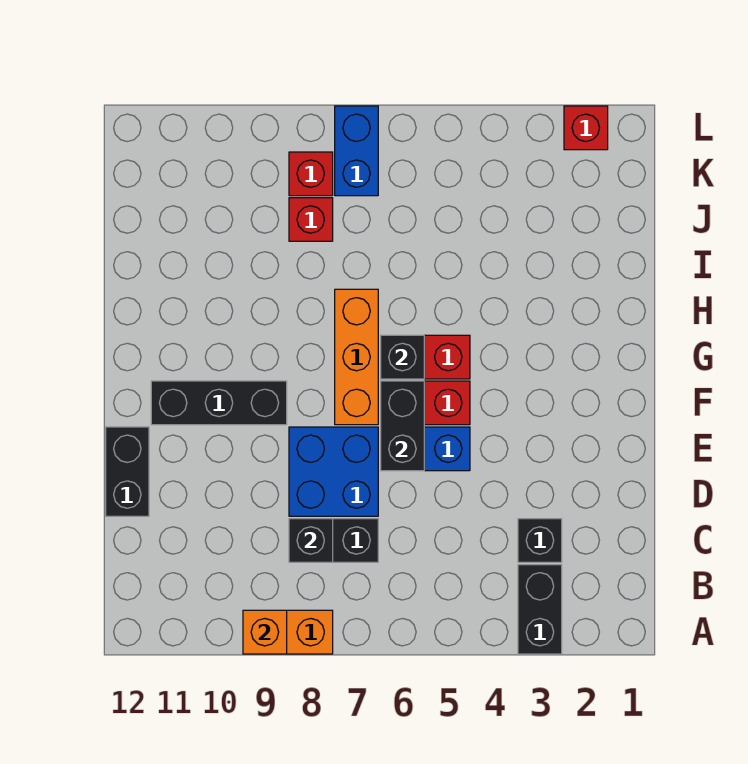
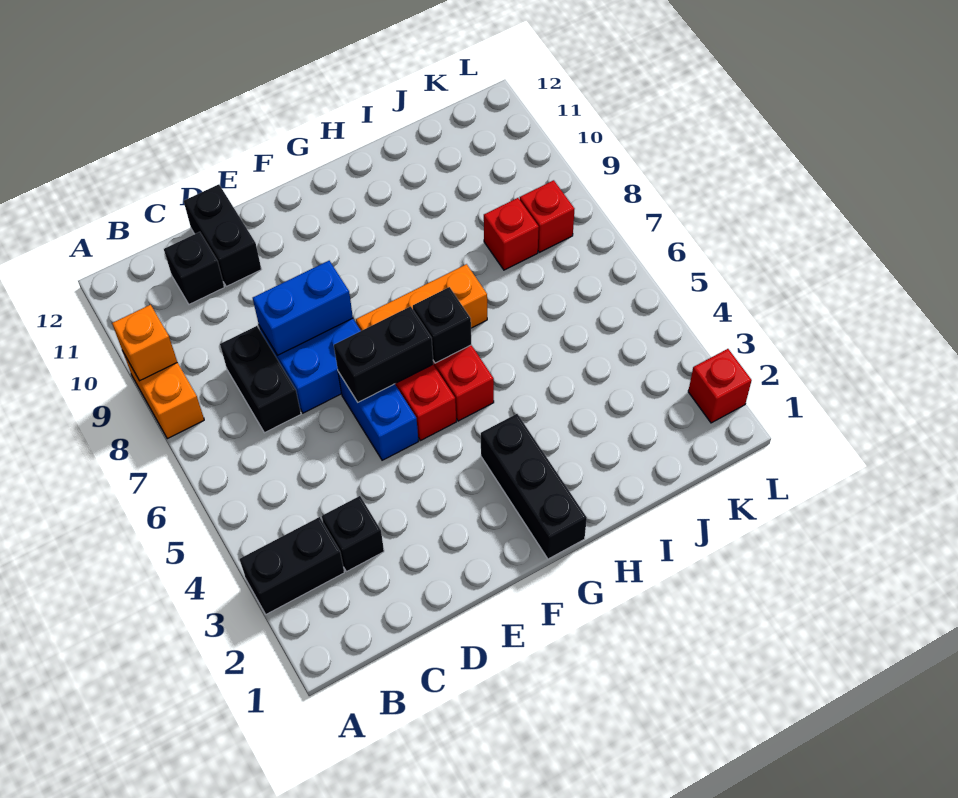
black brick C8 level 2 -> black brick C11 level 1
black brick D12:E12 level 1 -> black brick D11:D12 level 1
black brick F9:F11 level 1 -> black brick G1:G3 level 1
blue brick K7:L7 level 1 -> blue brick D8:E8 level 2

